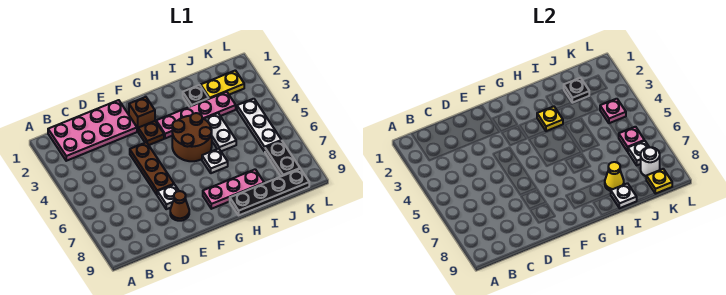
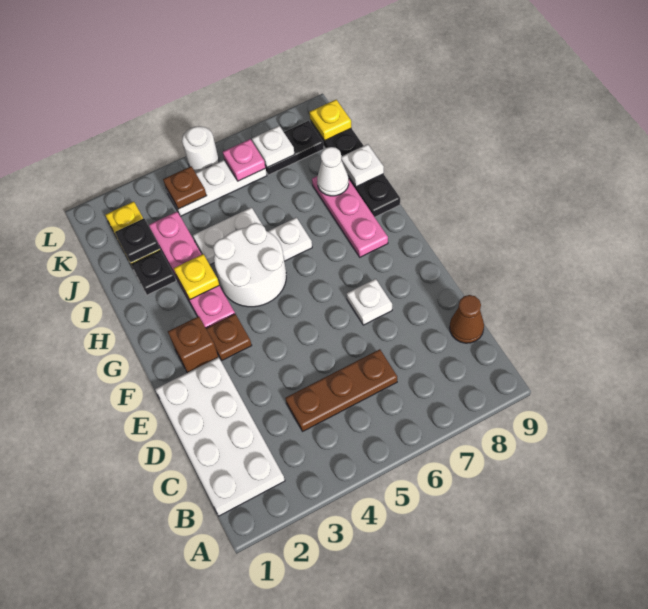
pink plate B1:E2 level 1 -> white plate B1:E2 level 1
brown plate E4:E6 level 1 -> brown plate C4:C6 level 1
brown cone E8 level 1 -> brown cone C9 level 1
brown round brick G4:H5 level 1 -> white round brick G4:H5 level 1
yellow cone I8 level 2 -> white cone I8 level 2
pink plate K4 level 2 -> brown plate K4 level 2
white round brick K8 level 2 -> white round brick L5 level 1

